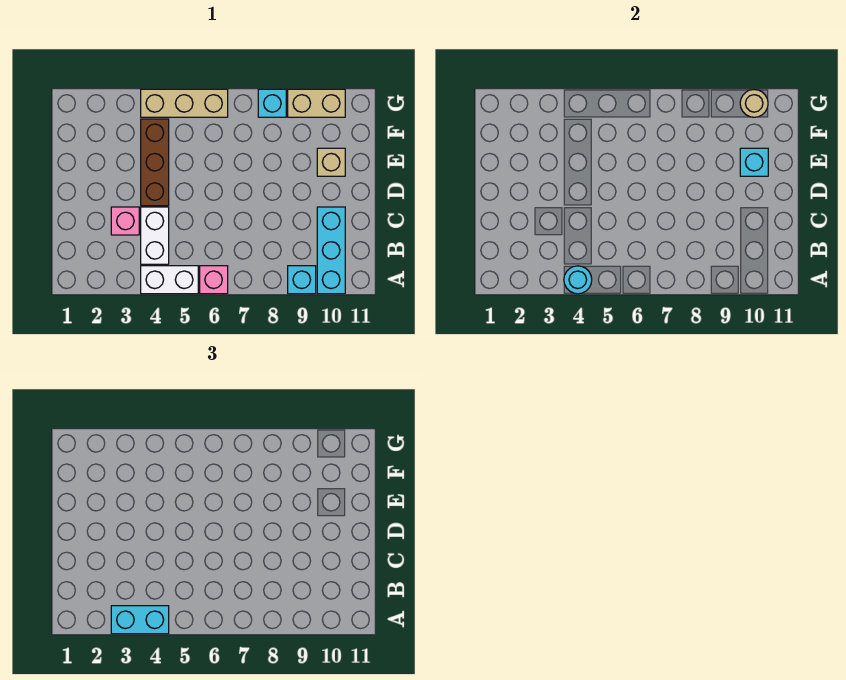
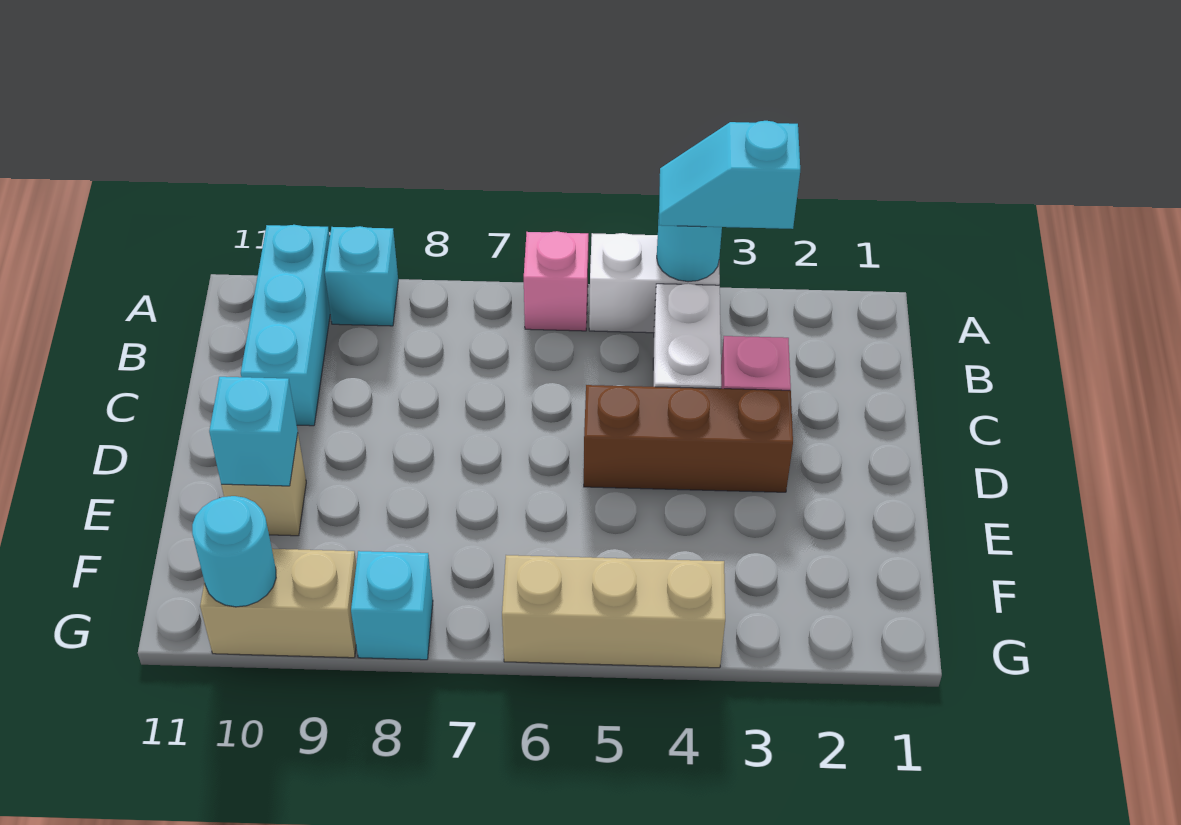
cyan brick A3:A4 level 3 -> cyan slope A3:A4 level 3 top 3
brown brick D4:F4 level 1 -> brown brick D3:D5 level 1
tan round brick G10 level 2 -> cyan round brick G10 level 2

